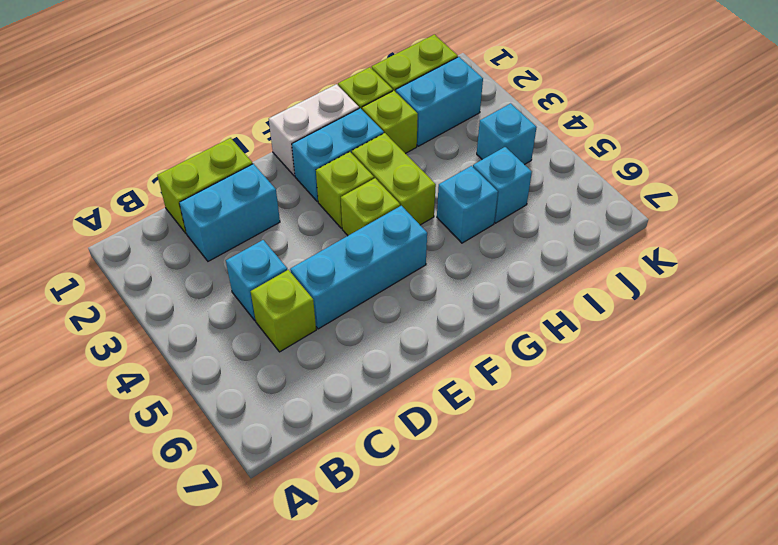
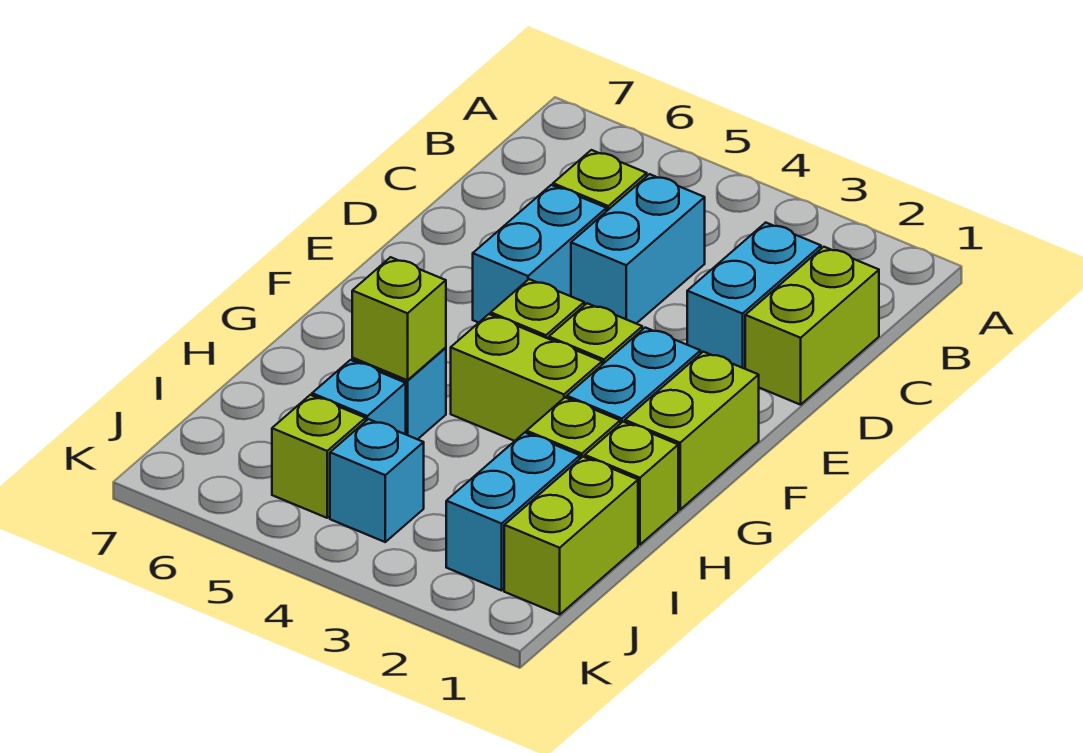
cyan brick C4 level 1 -> cyan brick C4:D4 level 1
cyan brick D5:F5 level 1 -> cyan brick D5:E5 level 1
white brick F1:G1 level 1 -> lime brick F1:G1 level 1
none -> lime brick H5 level 2
none -> lime brick J5 level 1

